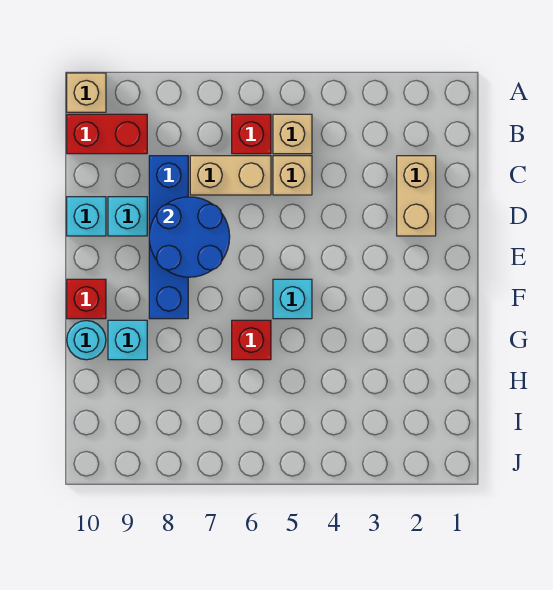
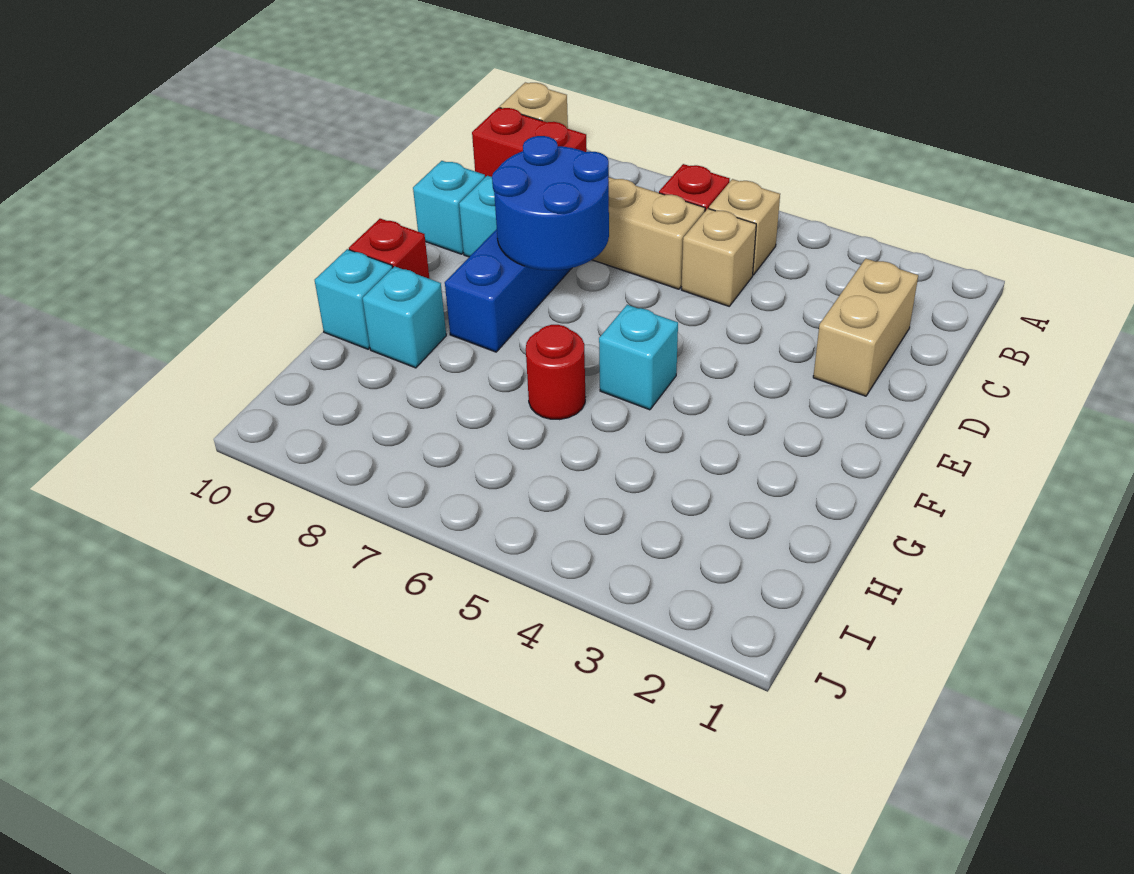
red brick G6 level 1 -> red round brick G6 level 1
cyan round brick G10 level 1 -> cyan brick G10 level 1

